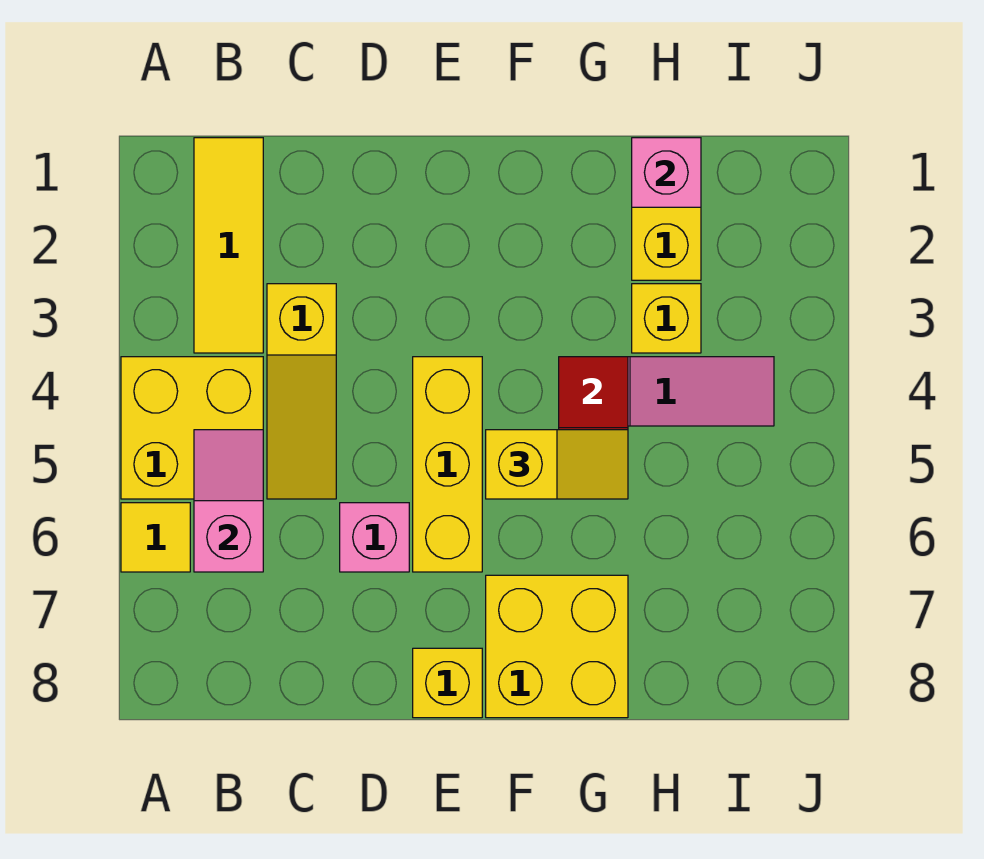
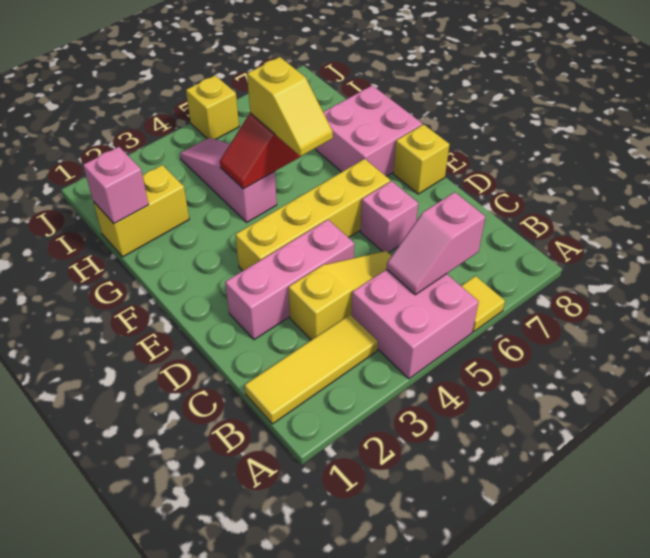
yellow brick A4:B5 level 1 -> pink brick A4:B5 level 1
none -> pink brick D2:D4 level 1
yellow brick E4:E6 level 1 -> yellow brick E3:E6 level 1
yellow slope F5:G5 level 3 top F -> yellow slope F5:G5 level 3 top G
yellow brick F7:G8 level 1 -> pink brick F7:G8 level 1
yellow brick H3 level 1 -> yellow brick J5 level 1

